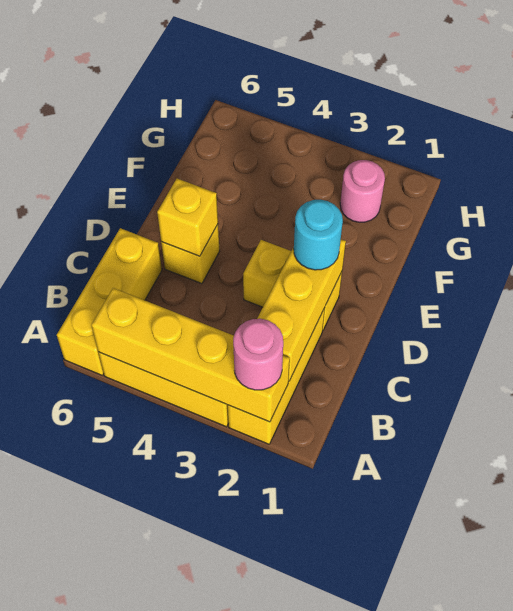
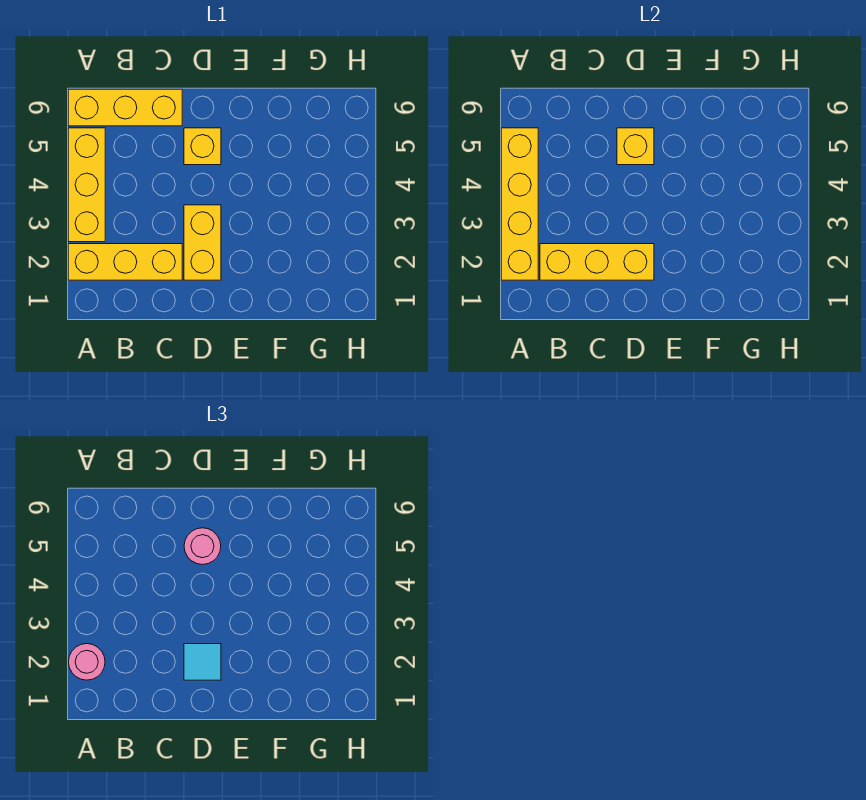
cyan round brick D2 level 3 -> cyan tile D2 level 3
pink round brick G2 level 1 -> pink round brick D5 level 3

